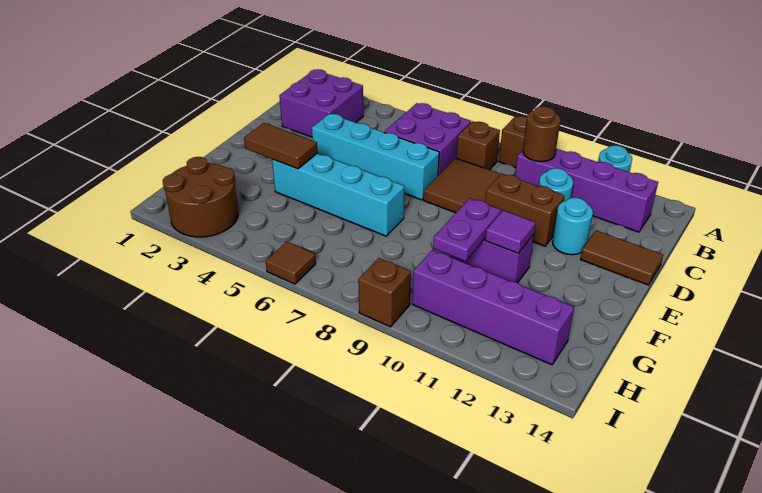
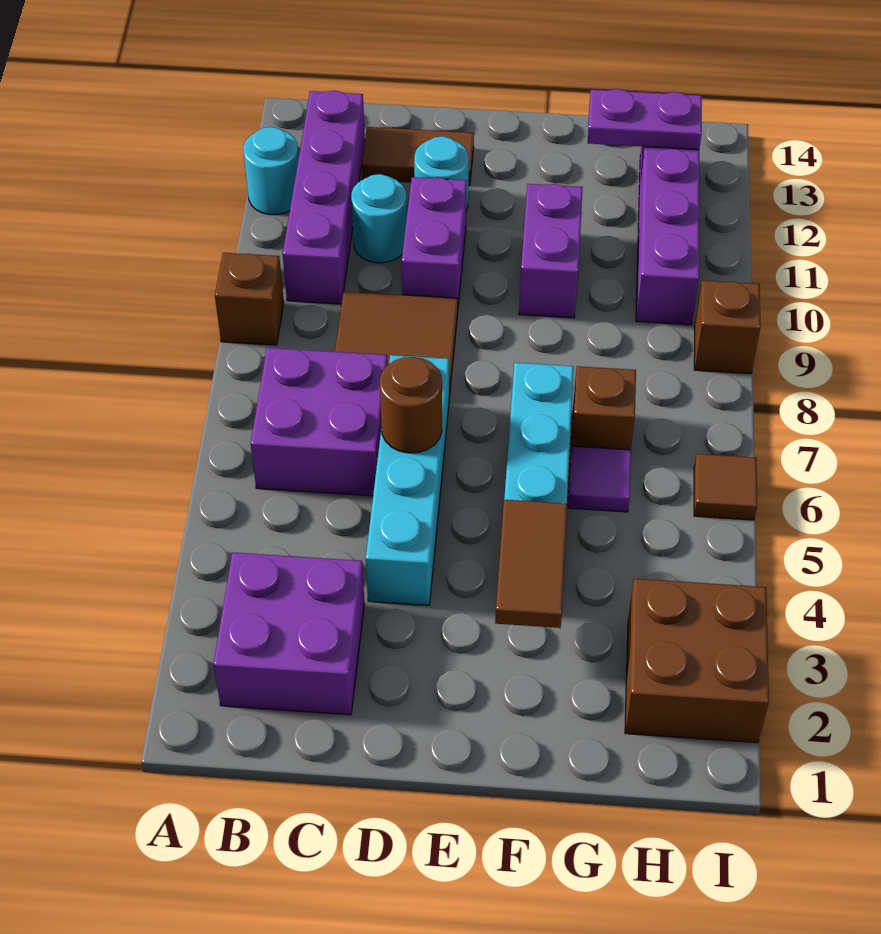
brown brick B8 level 1 -> brown brick G7 level 1
brown round brick B10 level 2 -> brown round brick D6 level 2
brown brick D10:D11 level 1 -> purple brick D10:D11 level 1
brown tile D13:D14 level 1 -> brown tile C13:D13 level 1
purple plate F10:G10 level 2 -> purple plate G13:H13 level 2
purple tile F11 level 2 -> purple tile G6 level 1
brown round brick H2:I3 level 1 -> brown brick H2:I3 level 1

